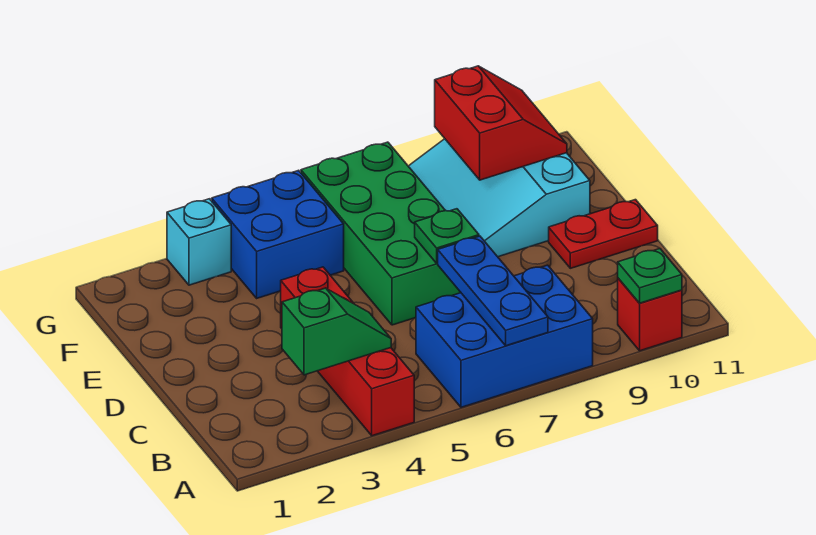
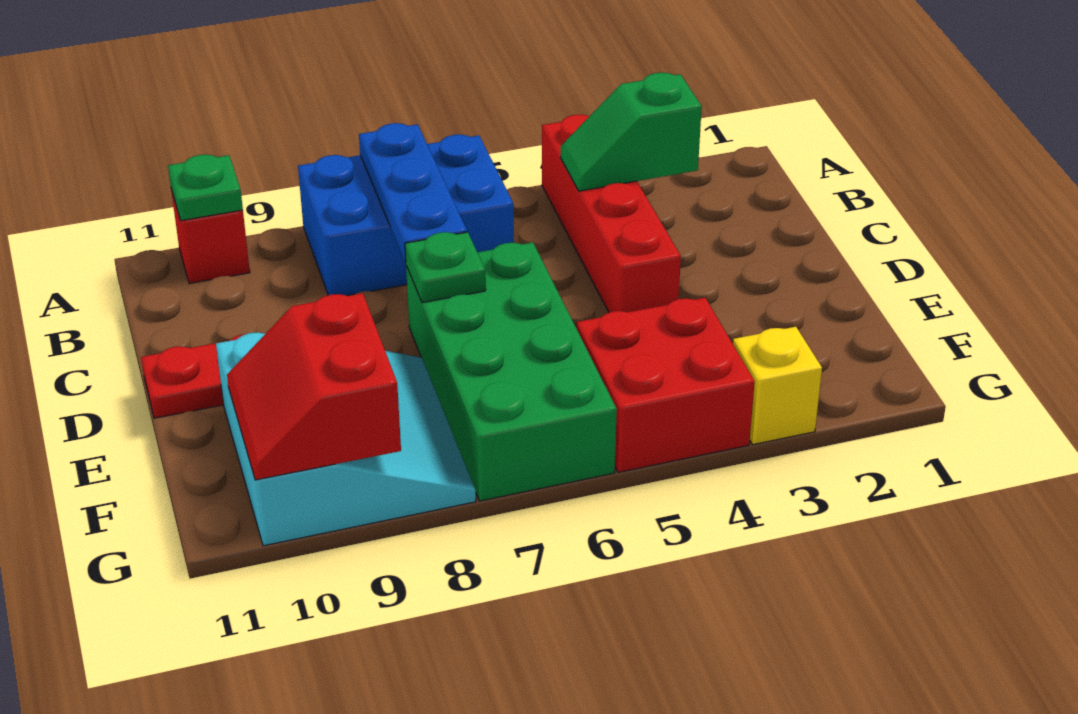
blue brick F4:G5 level 1 -> red brick F4:G5 level 1
cyan brick G3 level 1 -> yellow brick G3 level 1

